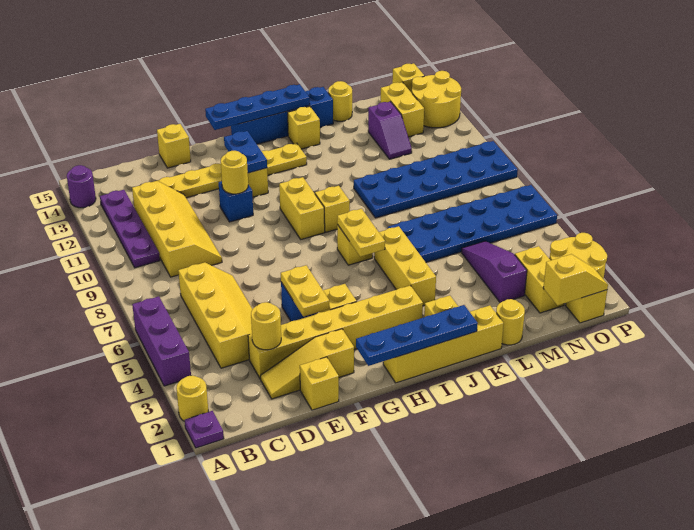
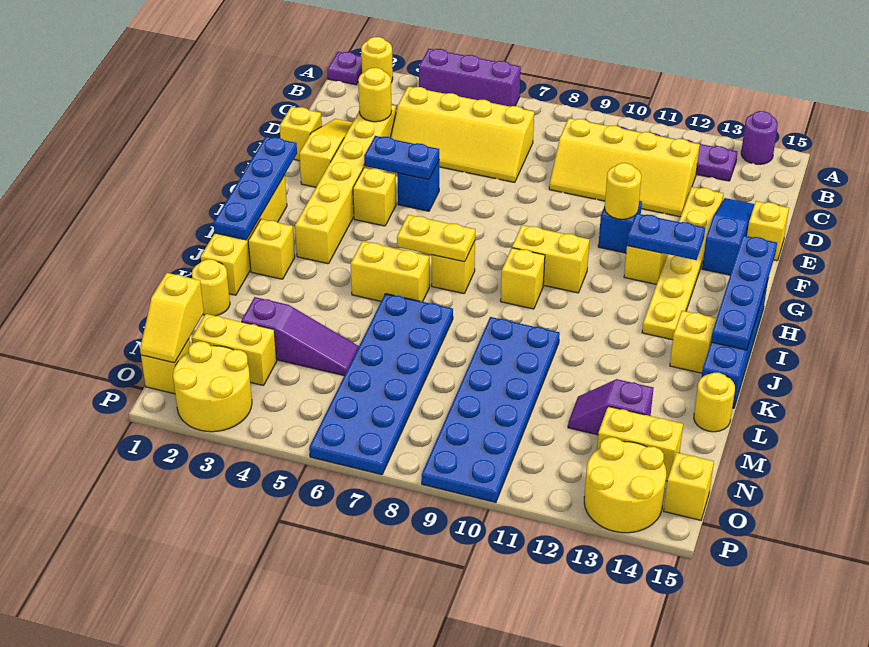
none -> blue slope D14:F14 level 1 top F
yellow plate F4:F5 level 2 -> blue plate F4:F5 level 2
yellow brick J4:J6 level 1 -> yellow brick J5:J6 level 1

